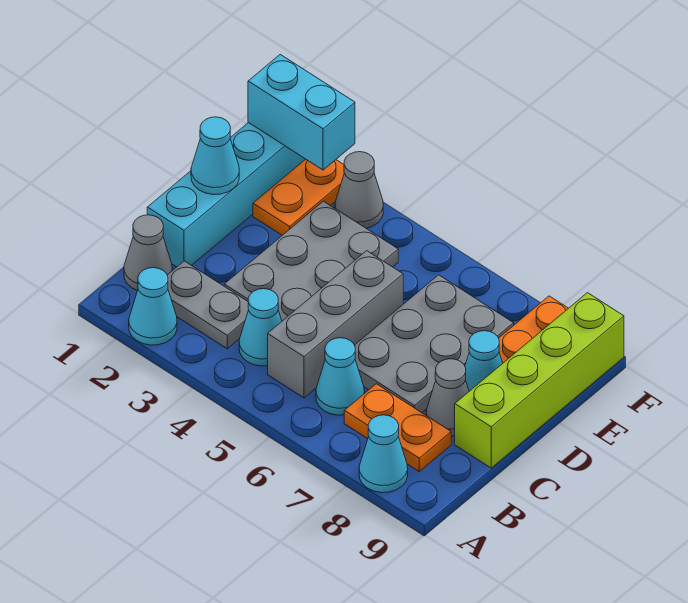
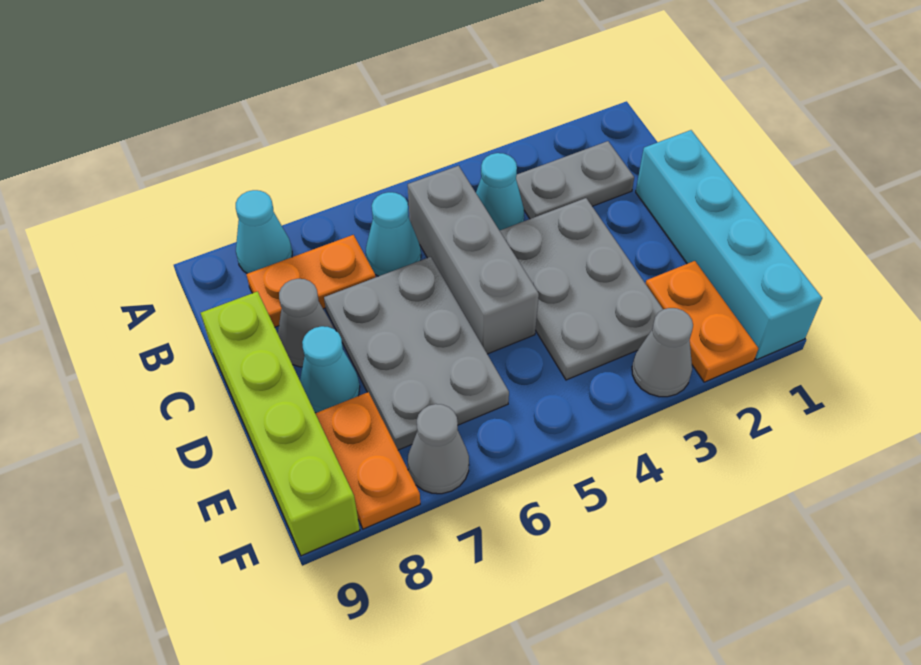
cyan cone A2 level 1 -> none
grey cone B1 level 1 -> grey cone F7 level 1
cyan cone D1 level 2 -> none
cyan brick F1:F2 level 2 -> none

